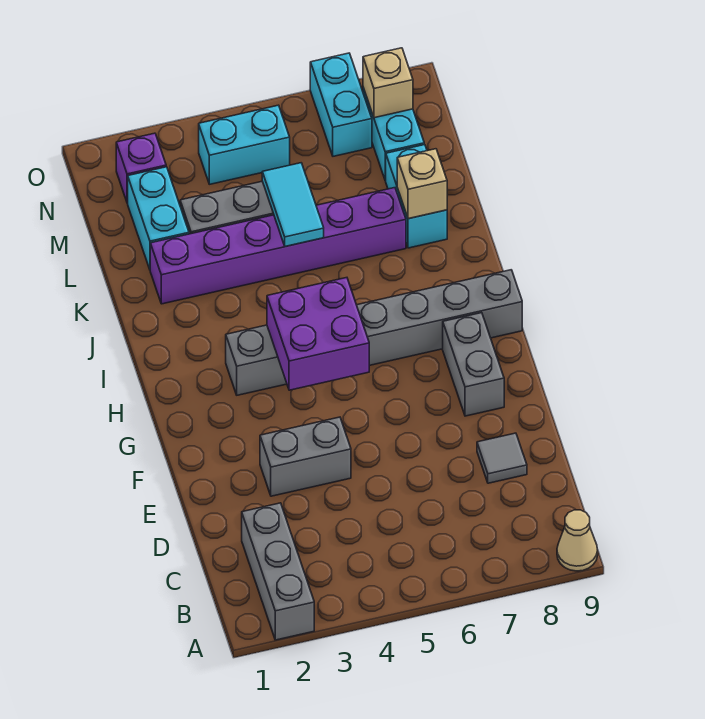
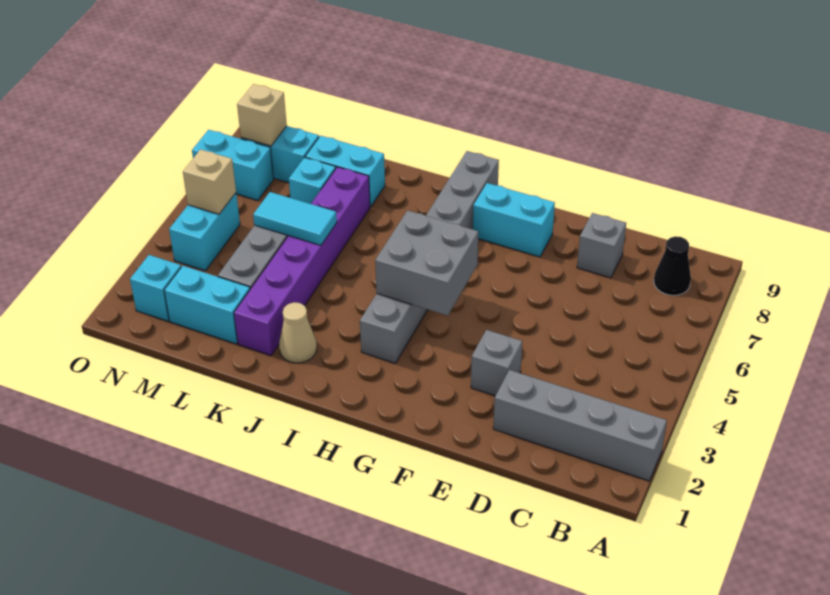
grey brick A2:C2 level 1 -> grey brick A2:D2 level 1
tan cone A9 level 1 -> tan cone J2 level 1
none -> black cone B8 level 1
grey tile D8 level 1 -> grey brick D8 level 1
grey brick E3:E4 level 1 -> grey brick E3 level 1
grey brick F8:G8 level 1 -> cyan brick F8:G8 level 1
purple brick G4:H5 level 2 -> grey brick G4:H5 level 2
tan brick K8 level 2 -> tan brick N5 level 2
none -> cyan brick L7 level 1
purple brick N2 level 1 -> cyan brick N2 level 1

